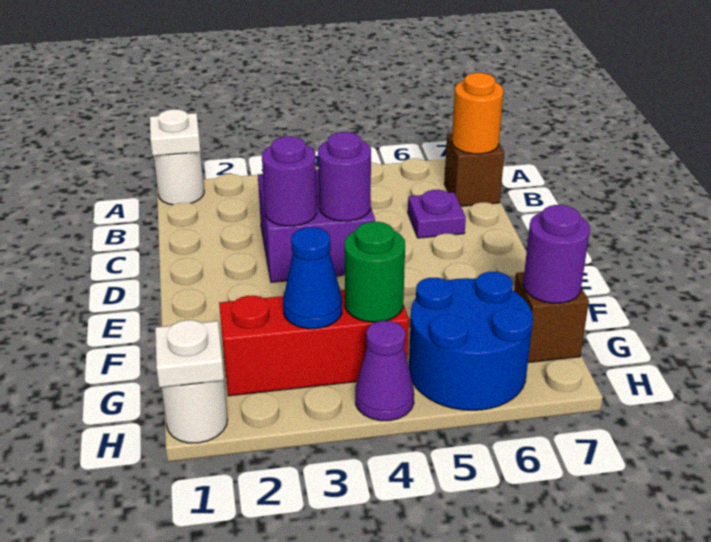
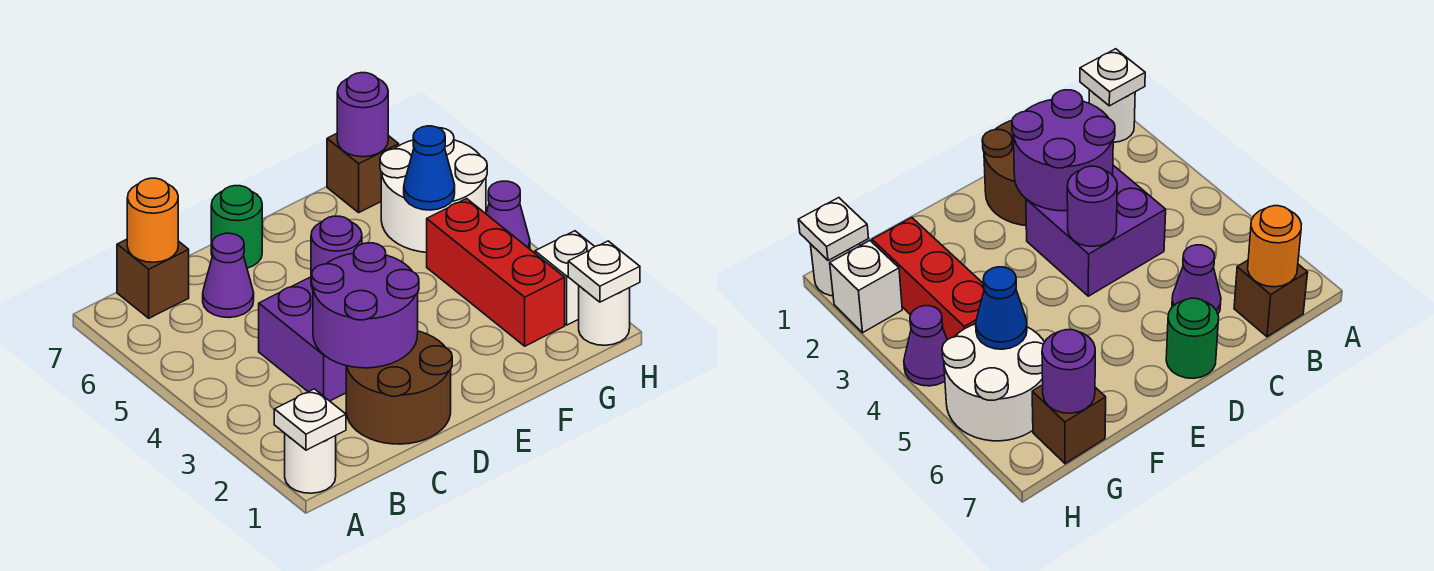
none -> brown round brick C1:D2 level 1
purple plate C6 level 1 -> purple cone C6 level 1
purple round brick D3 level 2 -> purple round brick C2:D3 level 2
blue cone G3 level 2 -> blue cone G5 level 2
green round brick G4 level 2 -> green round brick D7 level 1
blue round brick G5:H6 level 1 -> white round brick G5:H6 level 1
none -> white brick H2 level 1

